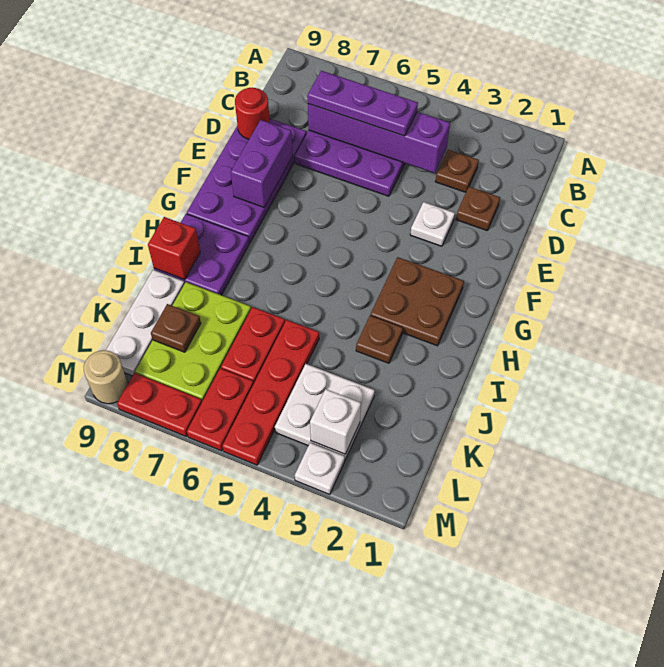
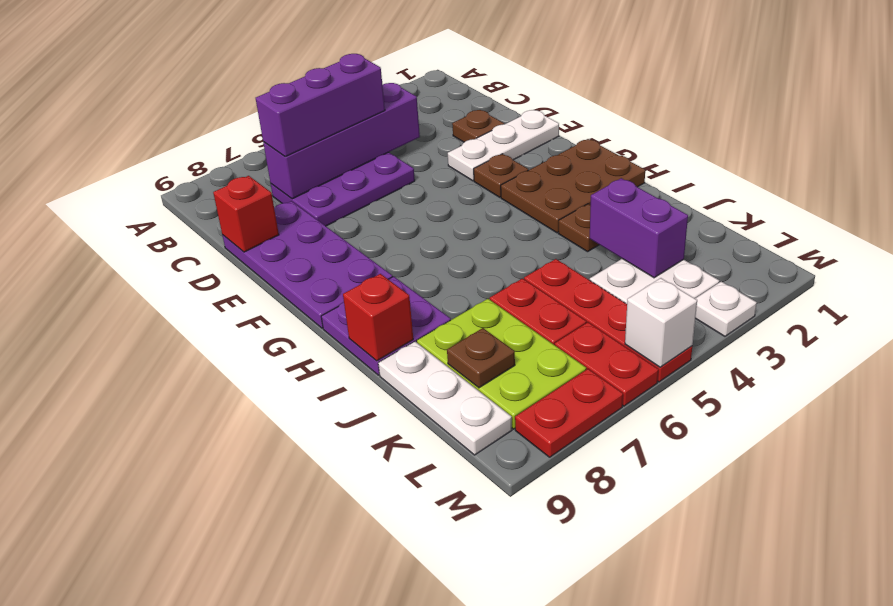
brown plate C3 level 1 -> brown plate F3 level 1
purple plate C5:C7 level 3 -> purple brick C5:C7 level 3
red round brick D9 level 2 -> red brick D9 level 2
white plate E3 level 1 -> white plate E1:E3 level 1
purple brick E8:F8 level 2 -> purple brick J3:K3 level 2
brown plate G2:H3 level 1 -> brown plate G1:H3 level 1
white brick L3 level 2 -> white brick M5 level 2
tan round brick M9 level 1 -> none

